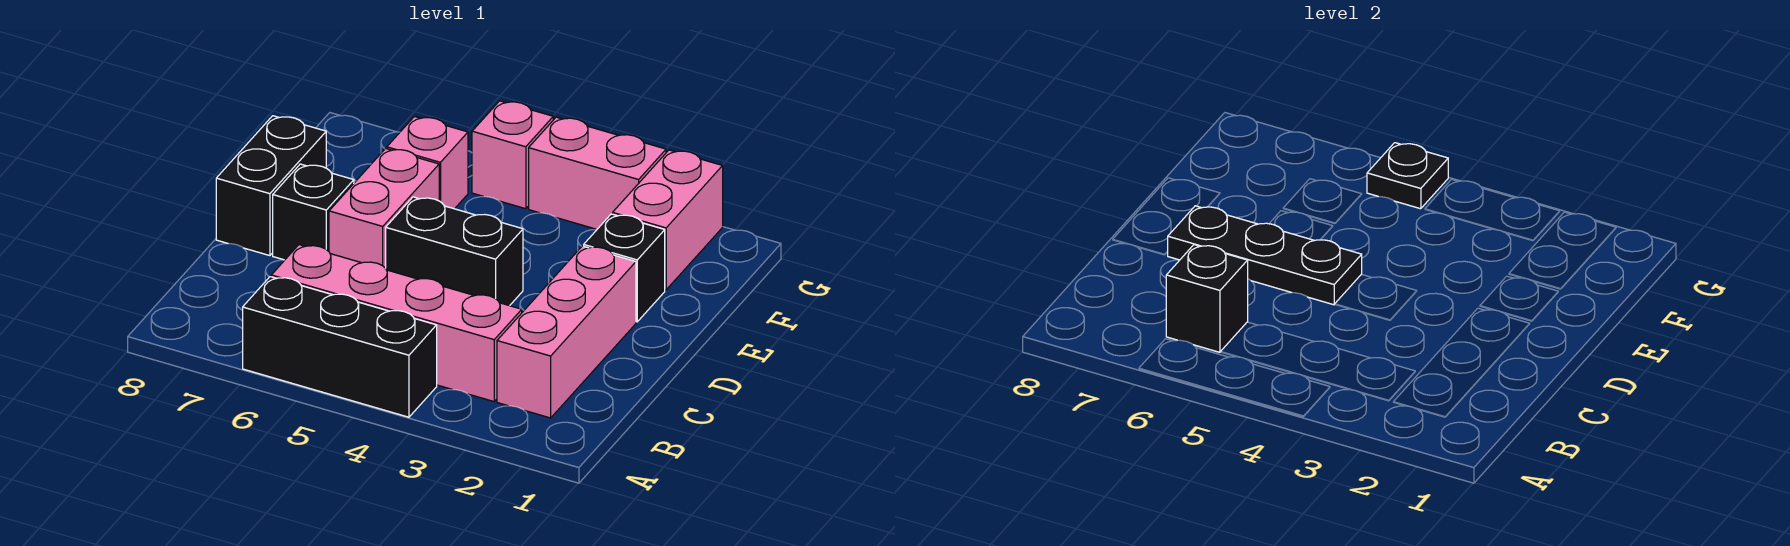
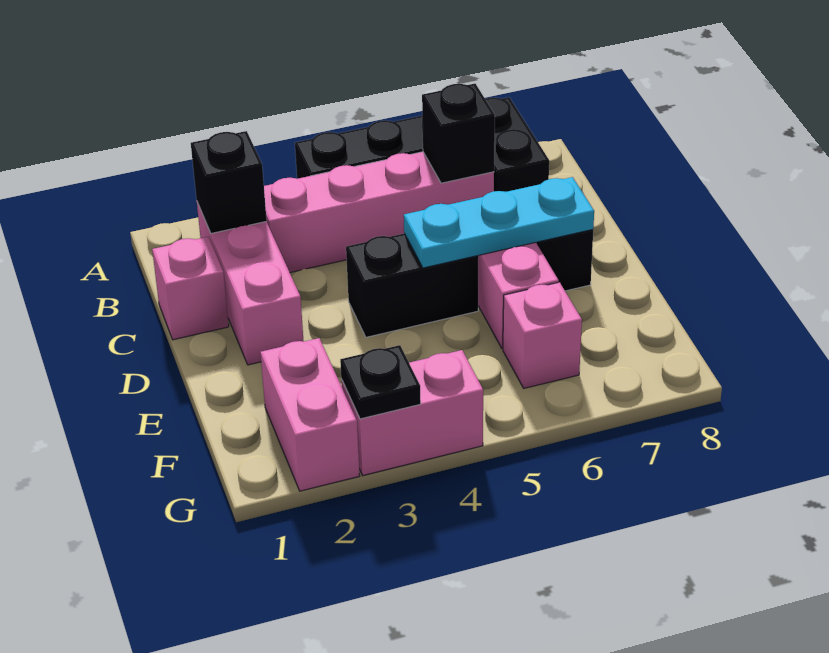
black plate D5:D7 level 2 -> cyan plate D5:D7 level 2
black brick D8:E8 level 1 -> black brick A7:B7 level 1
black brick E2 level 1 -> black brick B2 level 2
pink brick G5 level 1 -> pink brick C1 level 1
black plate G5 level 2 -> black plate G3 level 2

